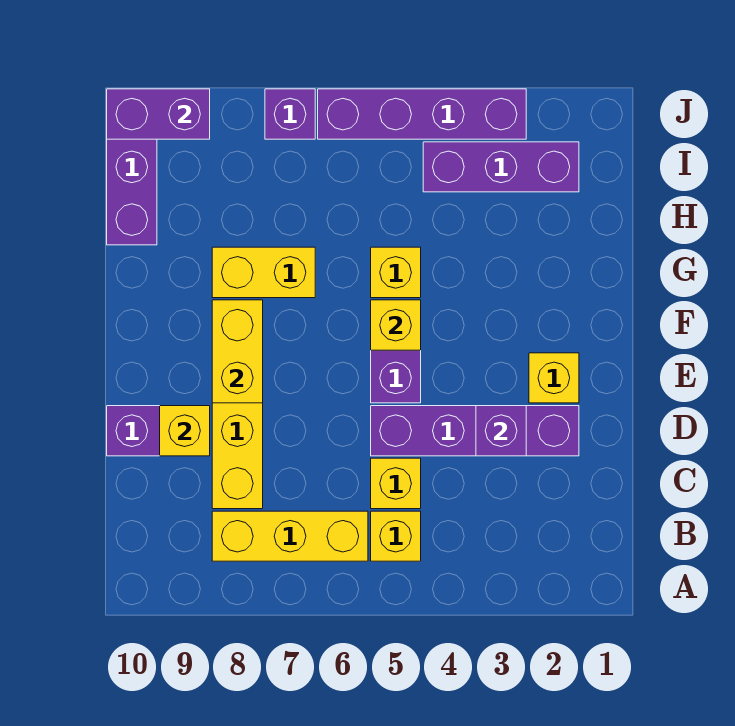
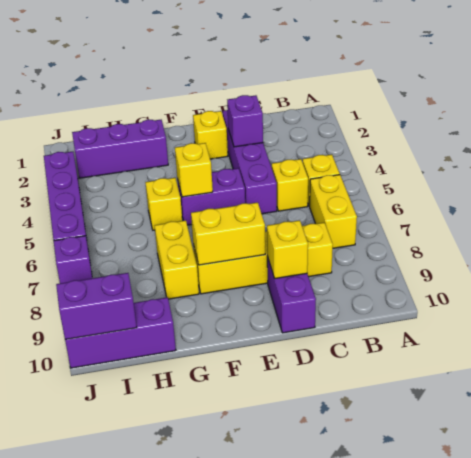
yellow brick B6:B8 level 1 -> yellow brick B6:B7 level 1
purple brick I2:I4 level 1 -> purple brick G2:I2 level 1
purple brick J9:J10 level 2 -> purple brick I10:J10 level 2

